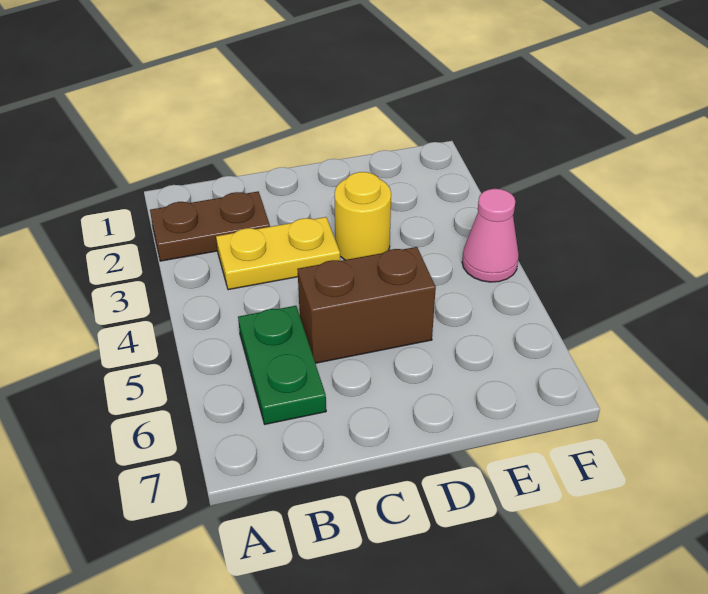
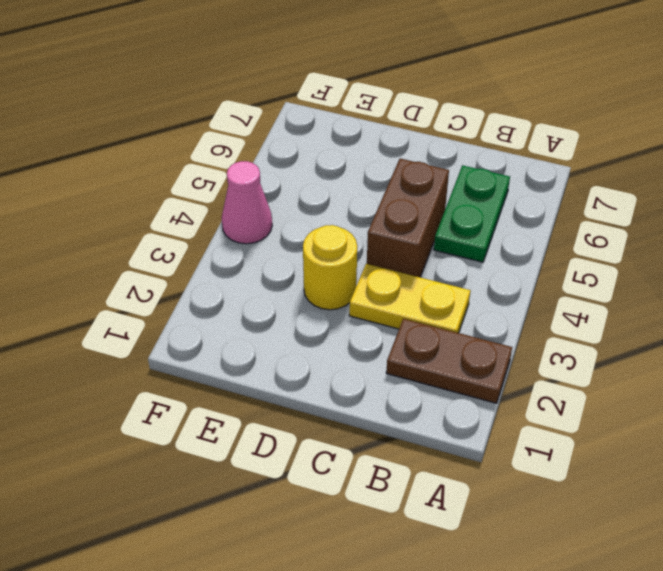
brown brick C5:D5 level 1 -> brown brick C4:C5 level 1

